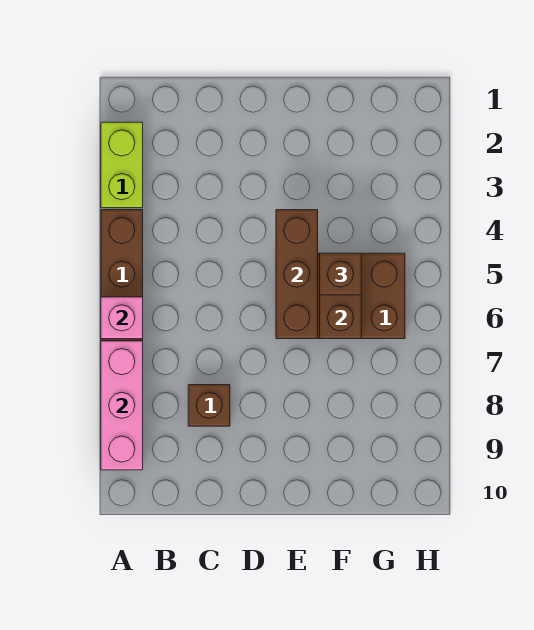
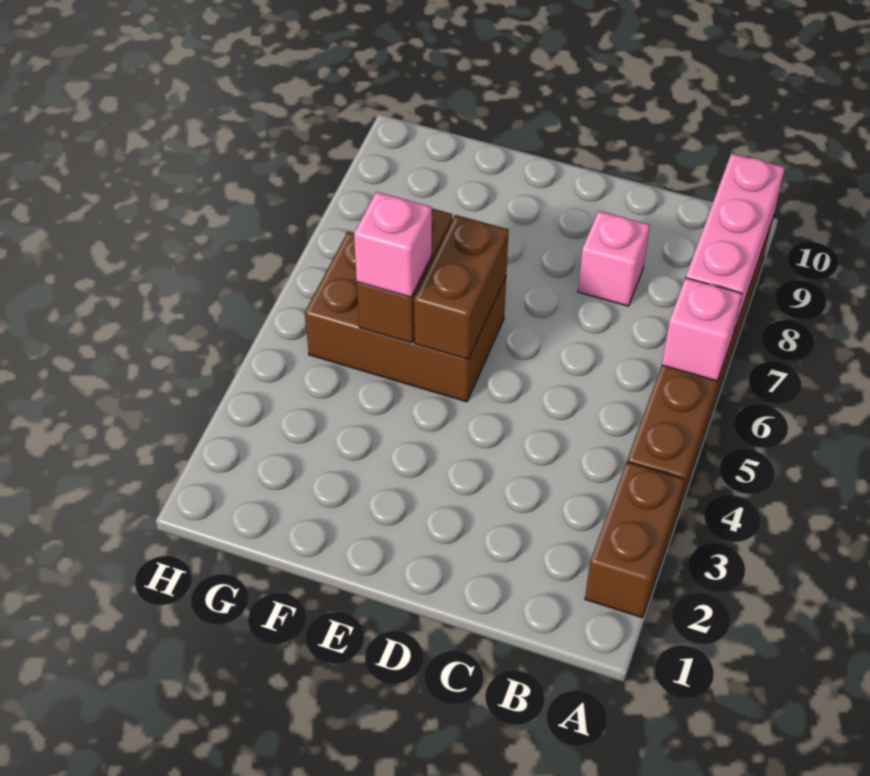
lime brick A2:A3 level 1 -> brown brick A2:A3 level 1
brown brick C8 level 1 -> pink brick C8 level 1
brown brick E4:E6 level 2 -> brown brick E5:E6 level 2
brown brick F5 level 3 -> pink brick F5 level 3

